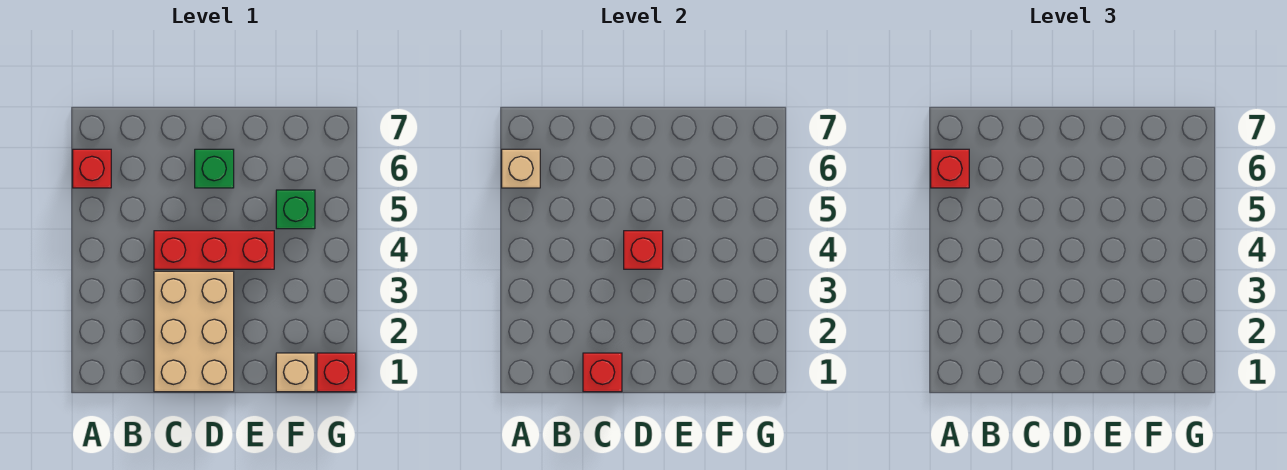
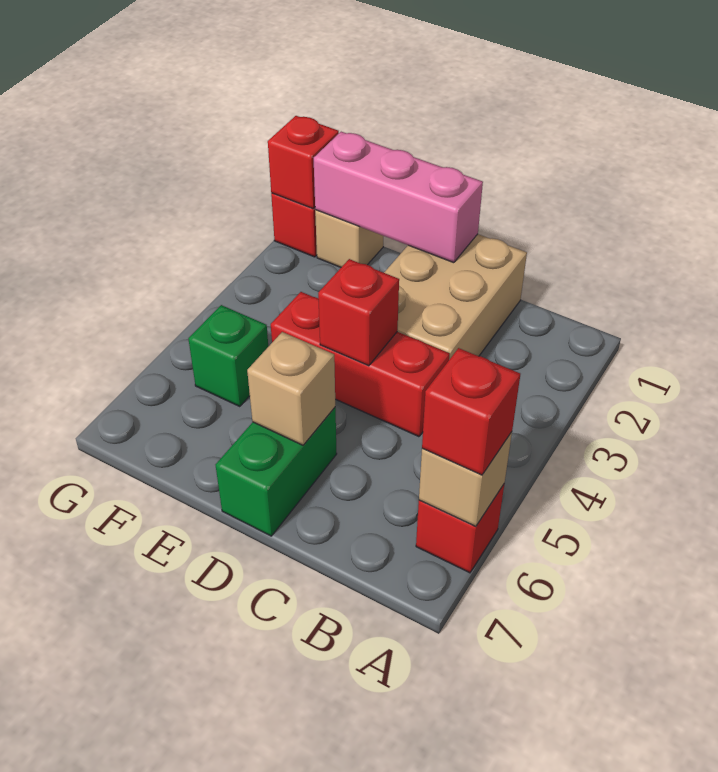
red brick C1 level 2 -> red brick G1 level 2
none -> pink brick D1:F1 level 2
green brick D6 level 1 -> green brick D6:D7 level 1
none -> tan brick D6 level 2

